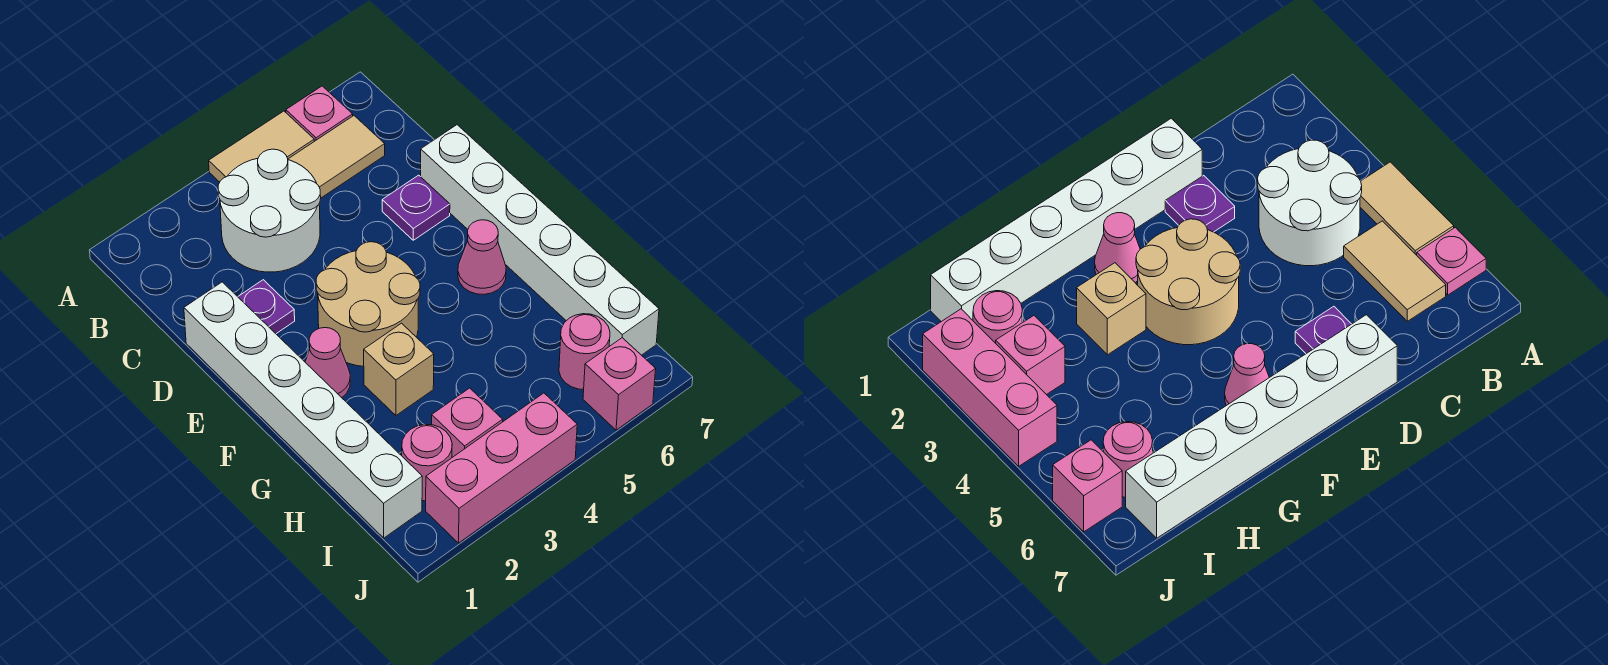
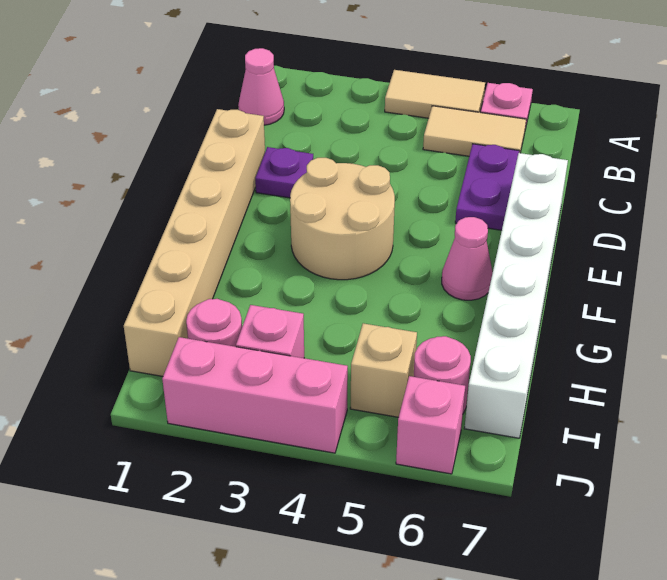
white round brick B3:C4 level 1 -> none
white brick D1:I1 level 1 -> tan brick D1:I1 level 1
purple plate D6 level 1 -> purple plate C6:D6 level 1
pink cone F2 level 1 -> pink cone B1 level 1
tan brick G3 level 1 -> tan brick I5 level 1

